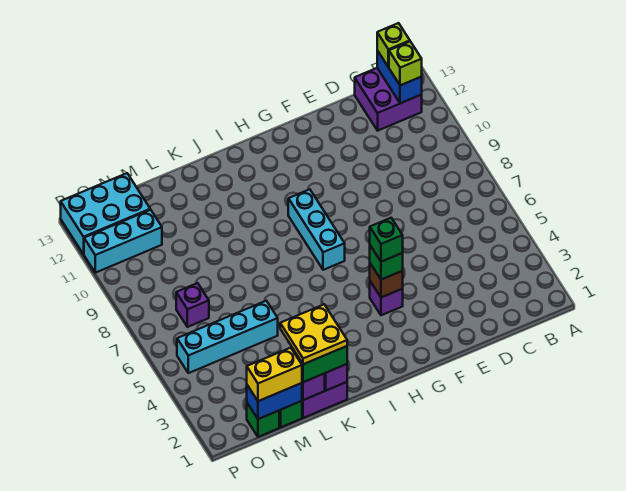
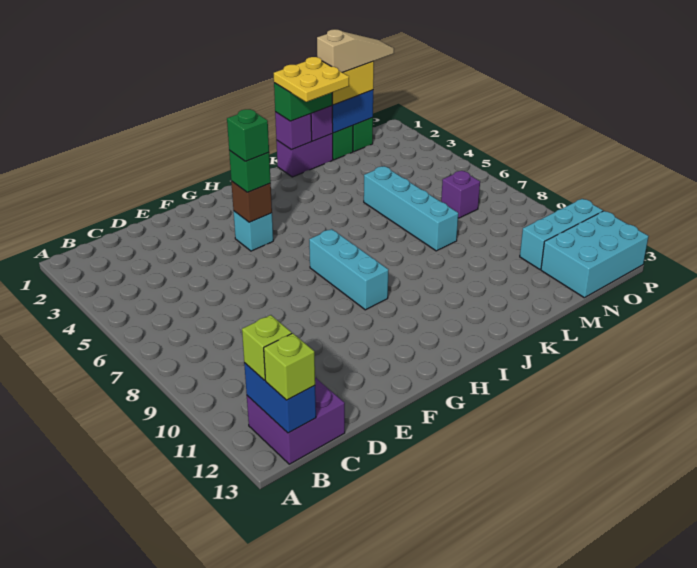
purple brick G4 level 1 -> cyan brick G4 level 1
cyan brick L5:O5 level 1 -> cyan brick L5:L8 level 1
none -> tan slope M1:O1 level 4 top M

